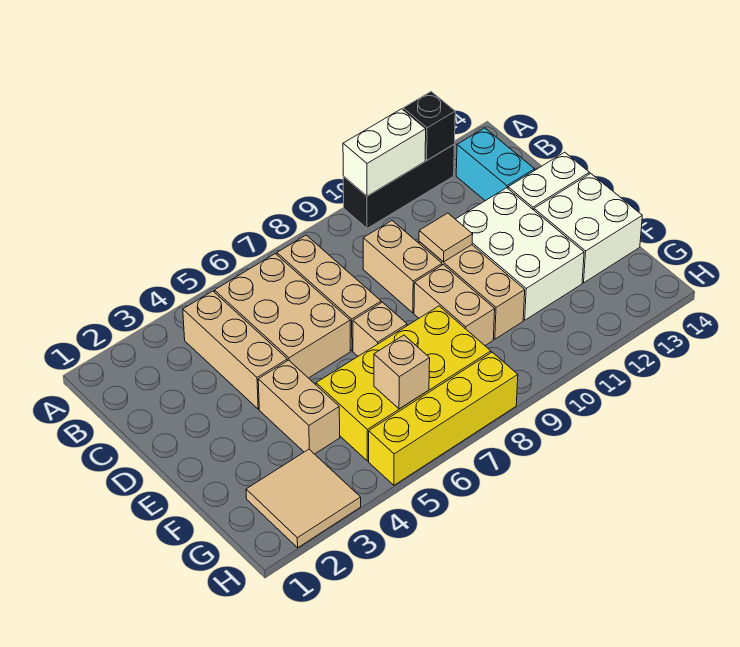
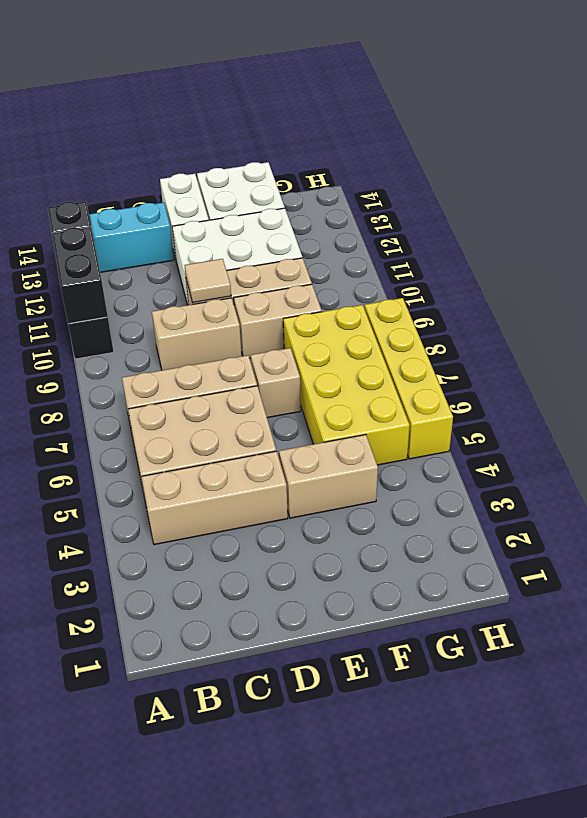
white brick A10:A11 level 2 -> black brick A10:A11 level 2
tan tile G2:H3 level 1 -> none
tan brick G6 level 2 -> none

